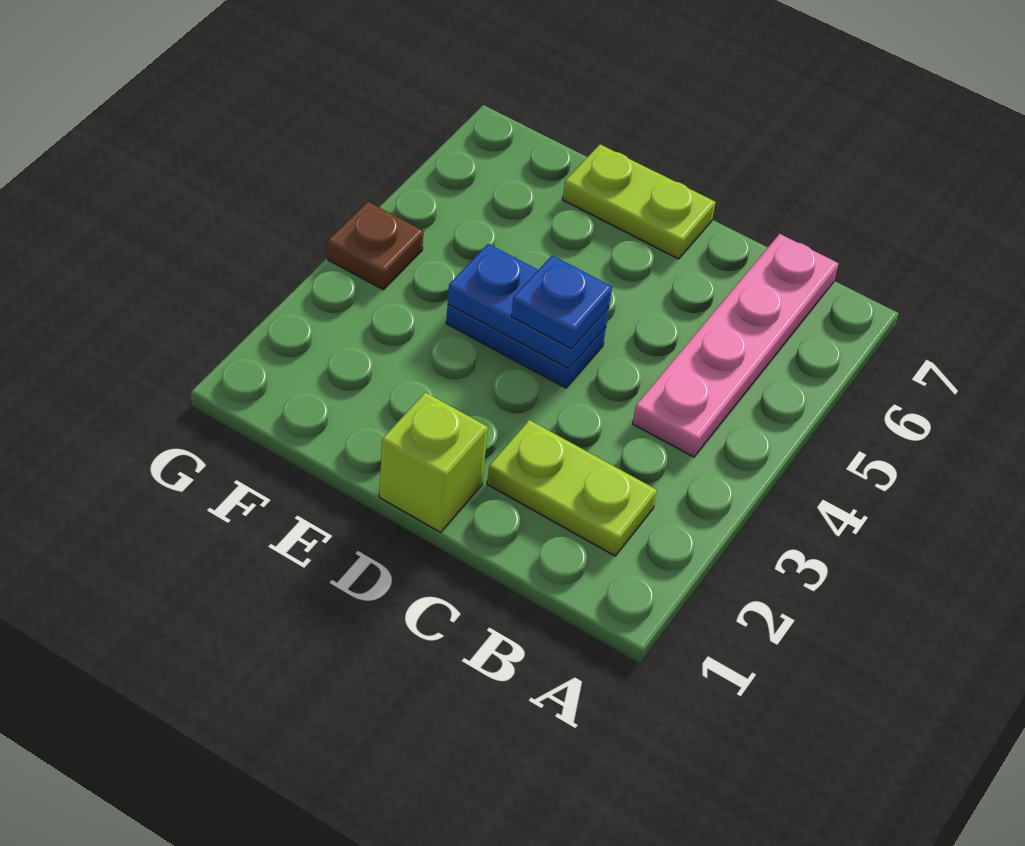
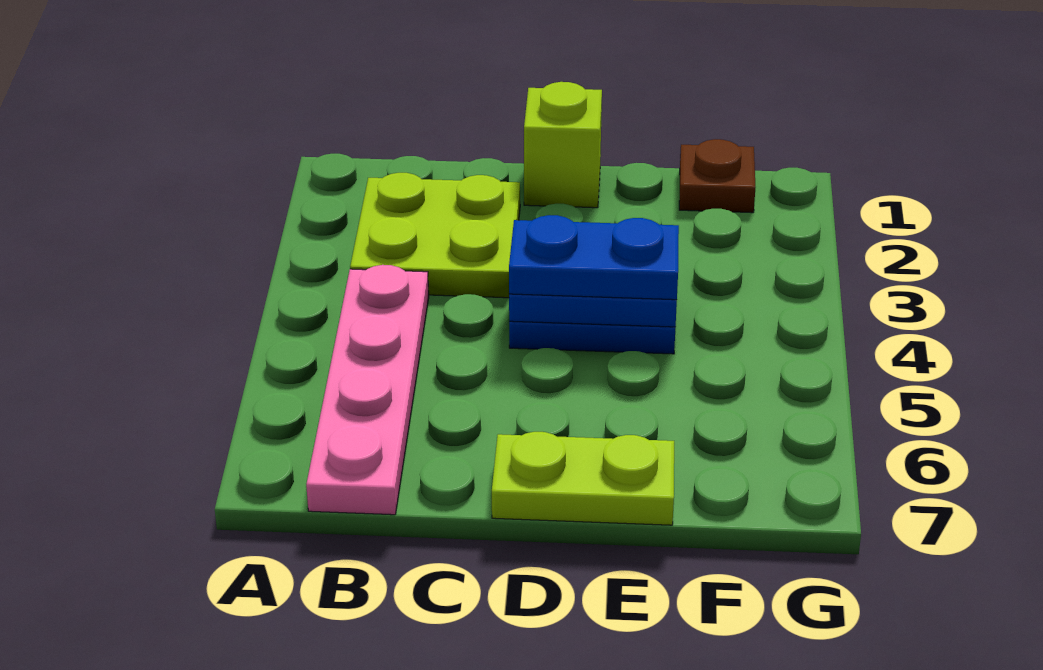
lime plate B2:C2 level 1 -> lime plate B2:C3 level 1
blue plate D4 level 3 -> blue plate D4:E4 level 3
brown plate G4 level 1 -> brown plate F1 level 1

